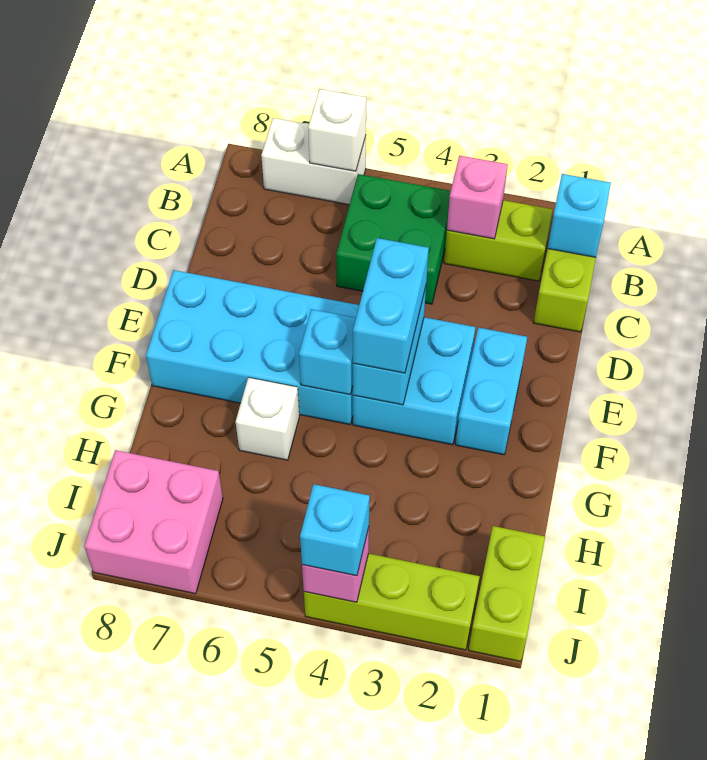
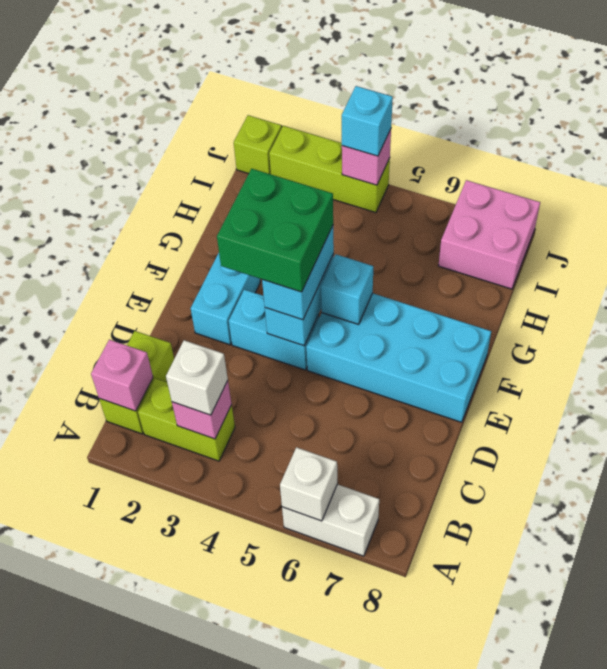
cyan brick B1 level 2 -> pink brick B1 level 2
green brick B4:C5 level 1 -> green brick E3:F4 level 4
cyan brick E3:F4 level 1 -> cyan brick E3:E4 level 1
white brick G6 level 1 -> white brick B3 level 3
lime brick I1:J1 level 1 -> lime brick J1 level 1

